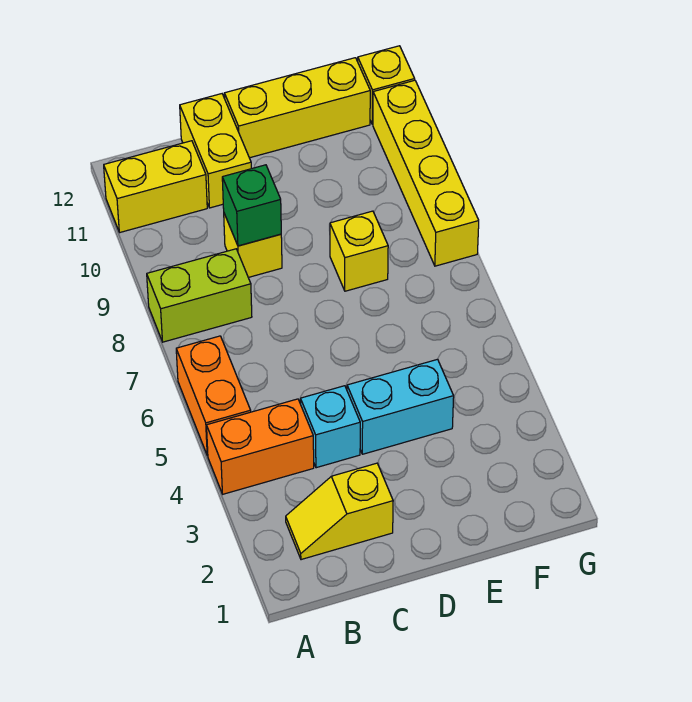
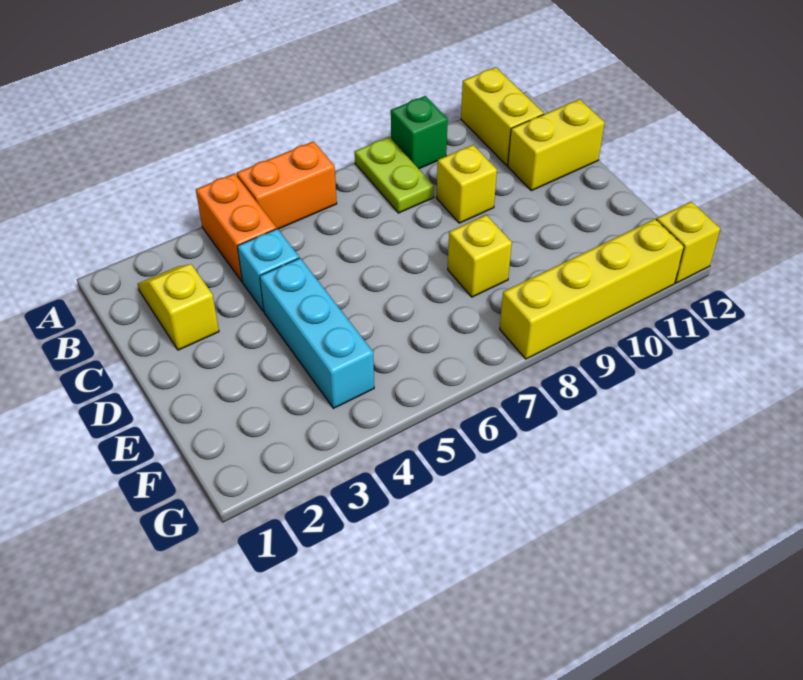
lime brick A8:B8 level 1 -> lime plate A8:B8 level 1
green brick C9 level 2 -> green brick A9 level 1
cyan brick D4:E4 level 1 -> cyan brick D4:F4 level 1
yellow brick D12:F12 level 1 -> none

